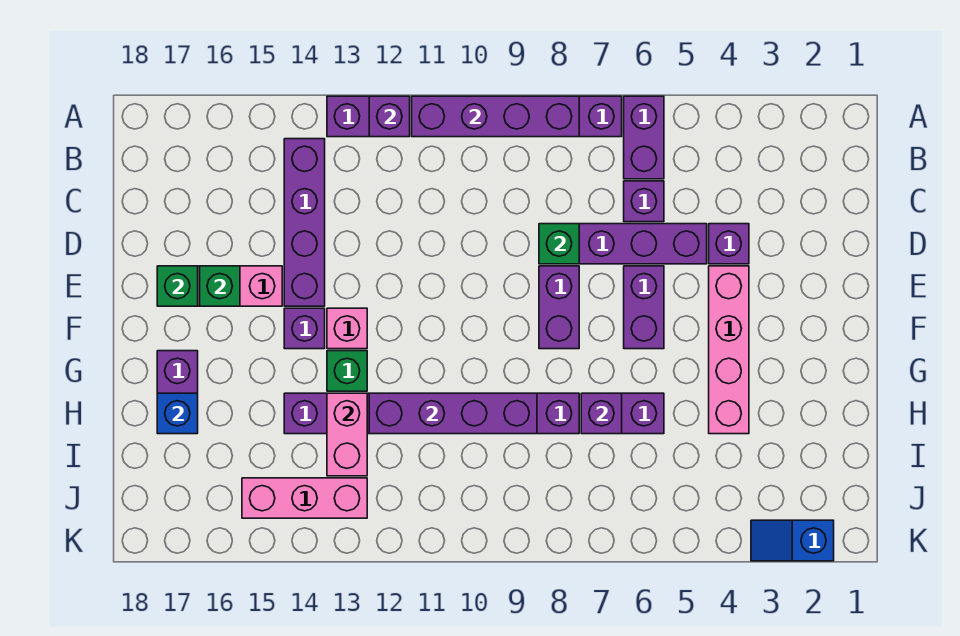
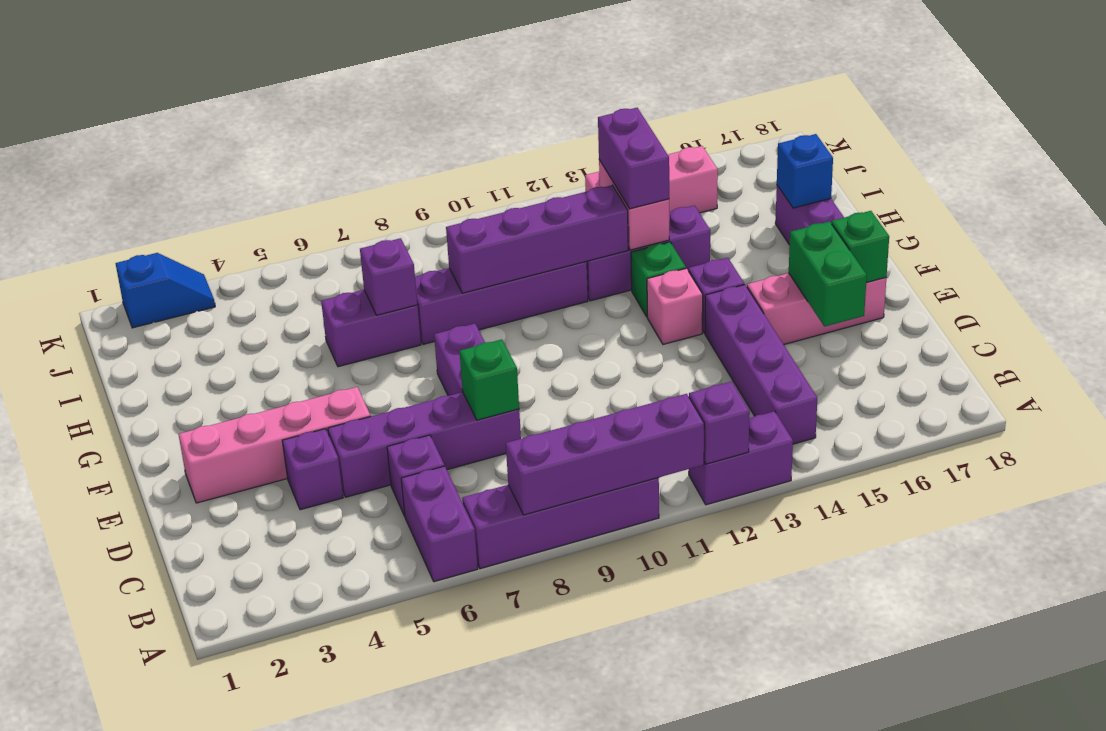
pink brick E4:H4 level 1 -> pink brick E2:E5 level 1
purple brick E6:F6 level 1 -> purple brick H13:I13 level 3
green brick E16 level 2 -> green brick D16:E16 level 2

